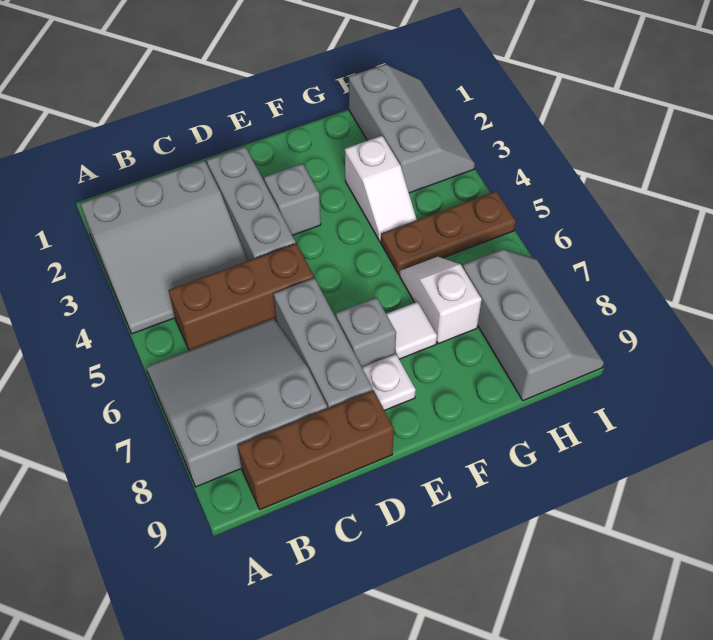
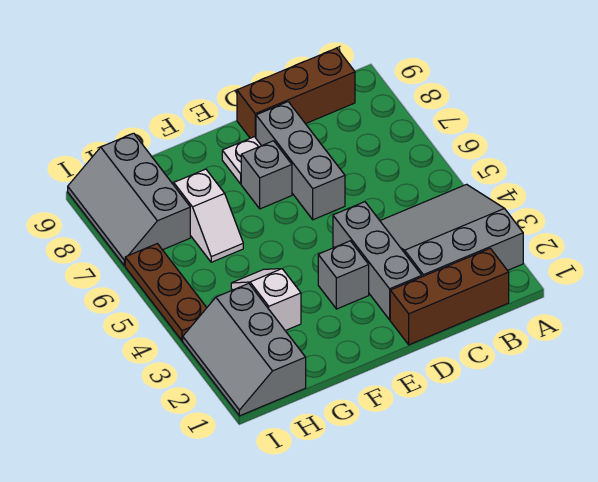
grey slope A6:C8 level 1 top 8 -> none
brown brick B5:D5 level 1 -> brown brick B1:D1 level 1
white tile F7 level 1 -> none
brown plate G5:I5 level 1 -> brown plate I4:I6 level 1

